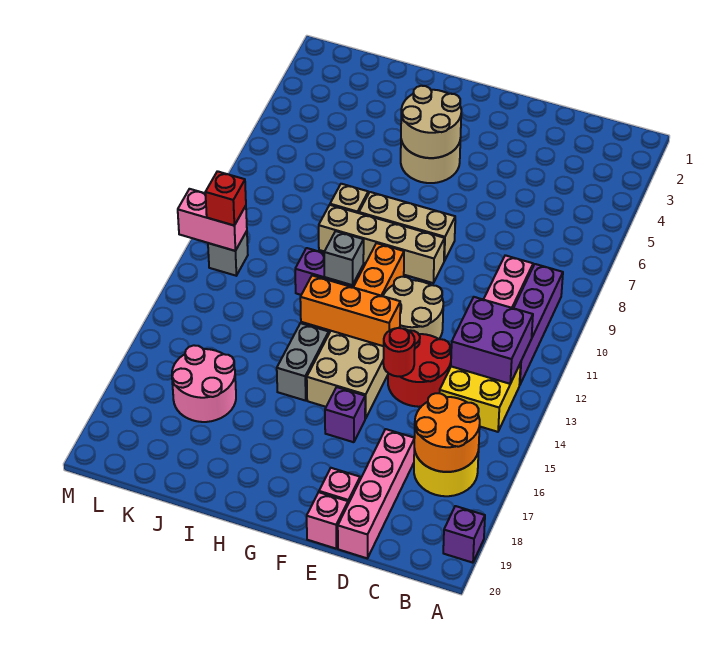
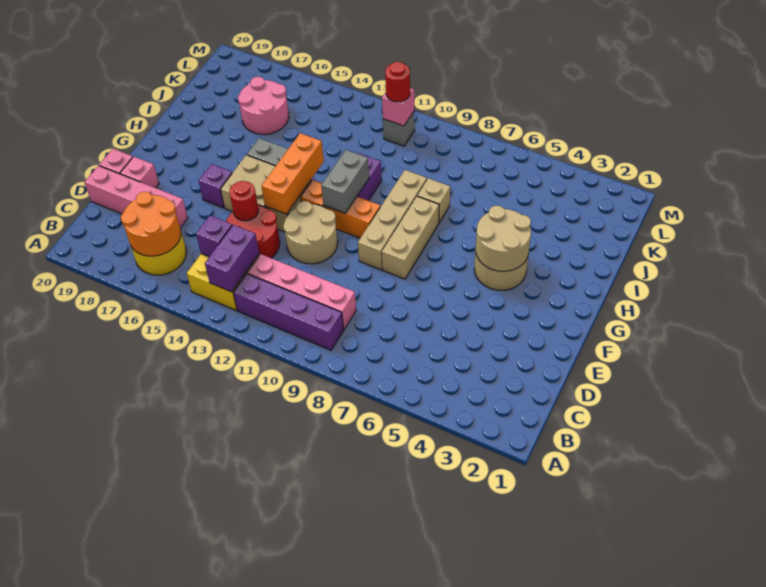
purple brick A19 level 1 -> purple brick C14 level 2
purple brick B12:C13 level 2 -> purple brick B13:C13 level 2
grey brick H11 level 2 -> grey brick G11:H11 level 2
pink brick L11:M11 level 2 -> pink brick L11 level 2
red brick L11 level 3 -> red round brick L11 level 3

